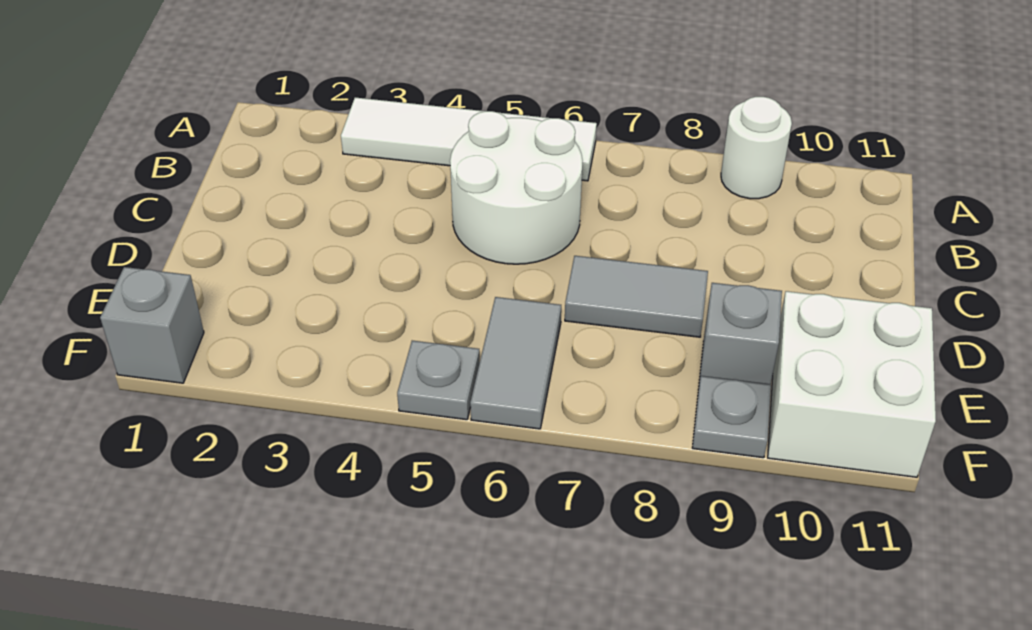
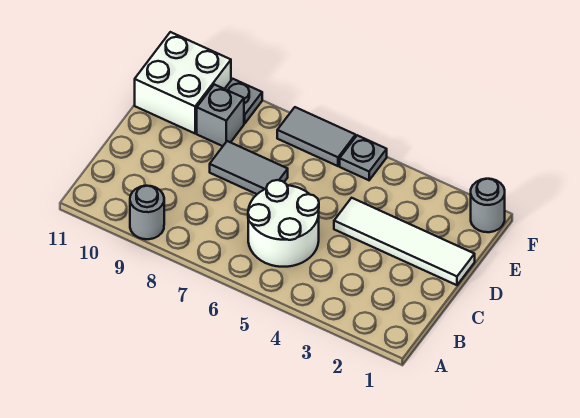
white tile A3:A6 level 1 -> white tile D1:D4 level 1
white round brick A9 level 1 -> grey round brick A9 level 1
grey tile E6:F6 level 1 -> grey tile F6:F7 level 1
grey brick F1 level 1 -> grey round brick F1 level 1

